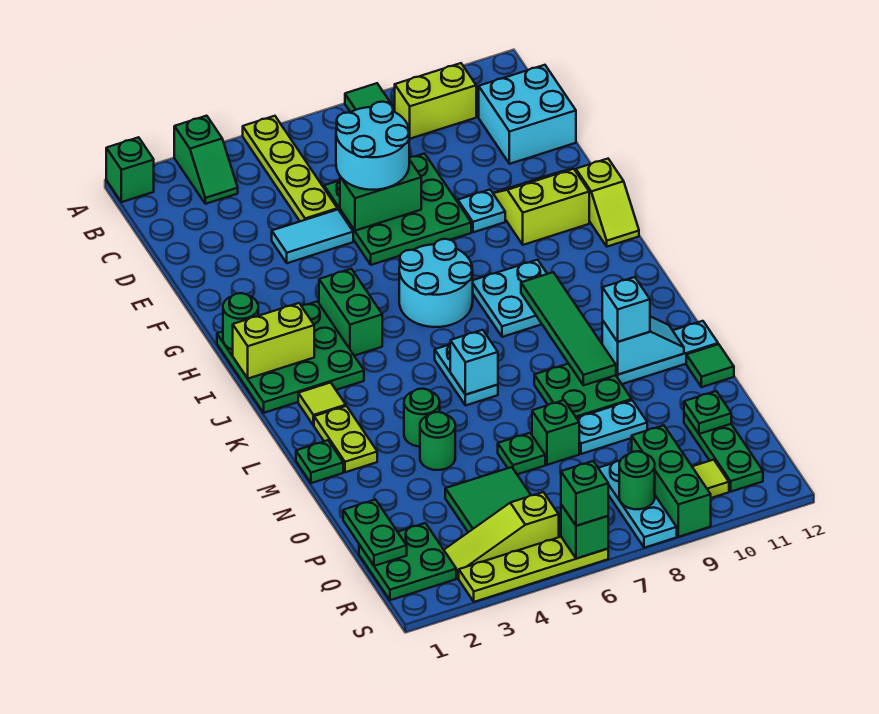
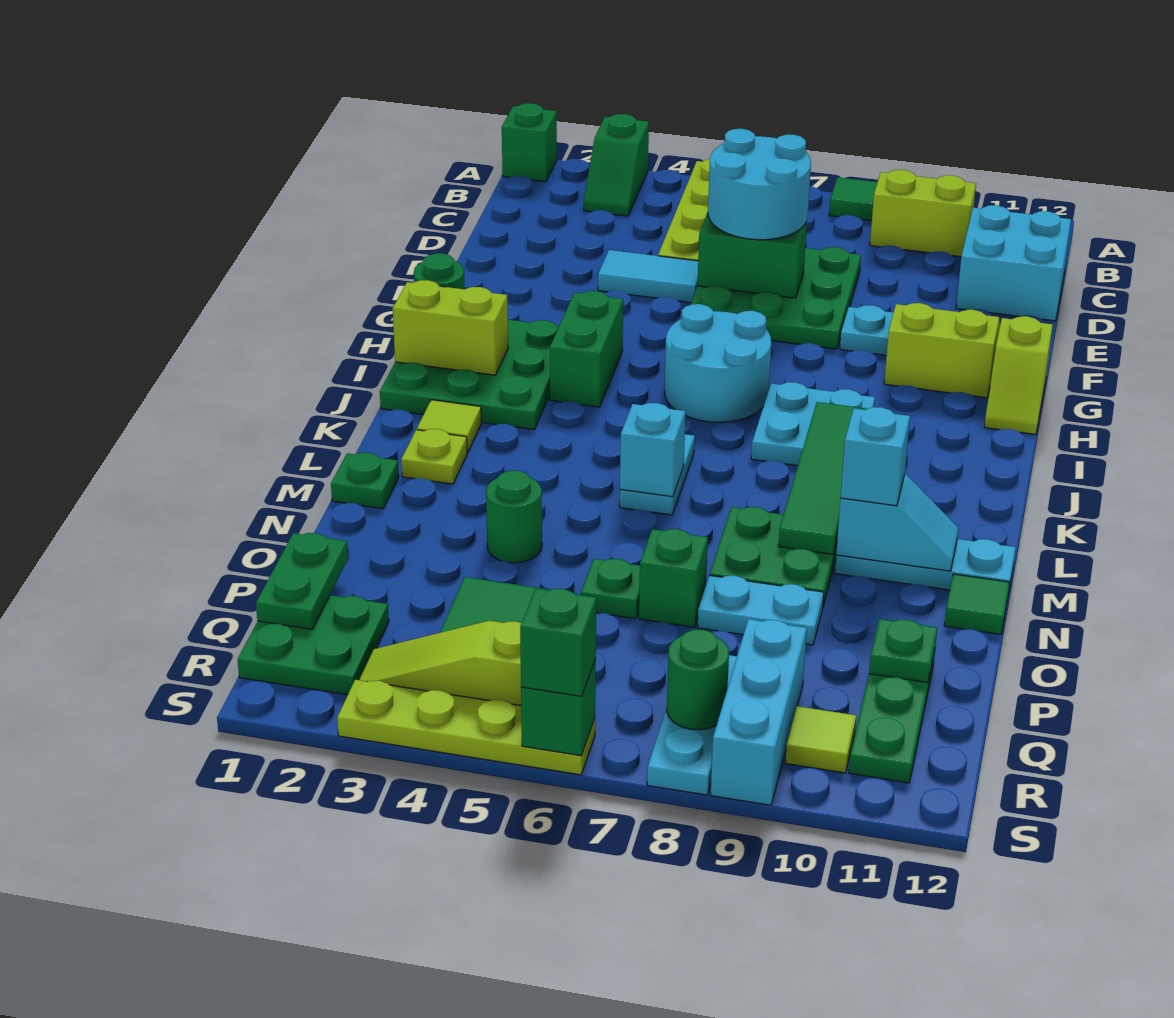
lime plate L2:M2 level 1 -> lime plate L2 level 1
green round brick M4 level 1 -> none
green brick Q9:S9 level 1 -> cyan brick Q9:S9 level 1

